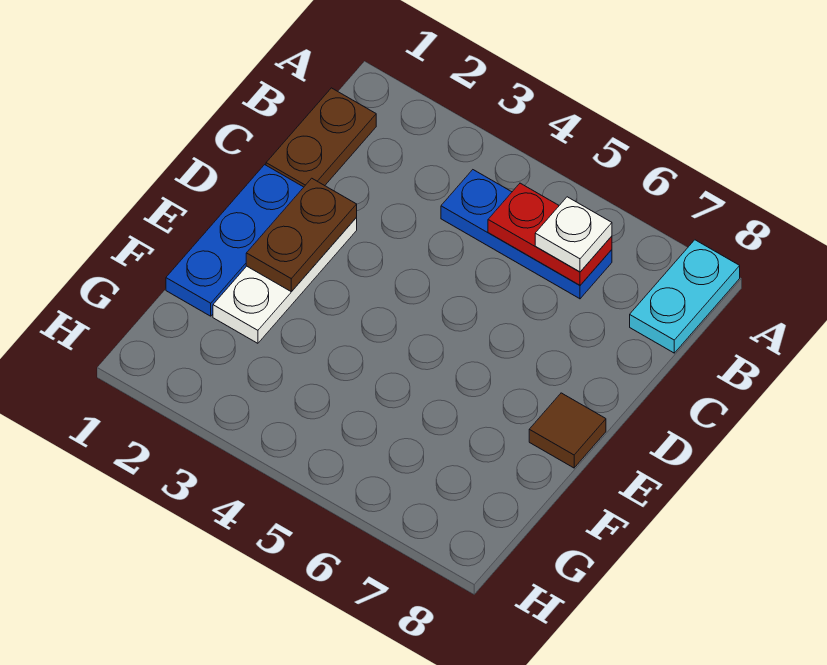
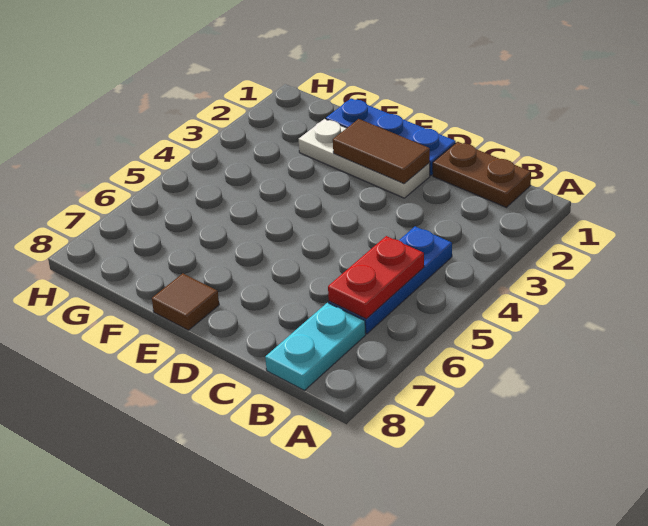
cyan plate A8:B8 level 1 -> cyan plate B7:B8 level 1
white plate B6 level 3 -> none
brown plate D2:E2 level 2 -> brown tile D2:E2 level 2

